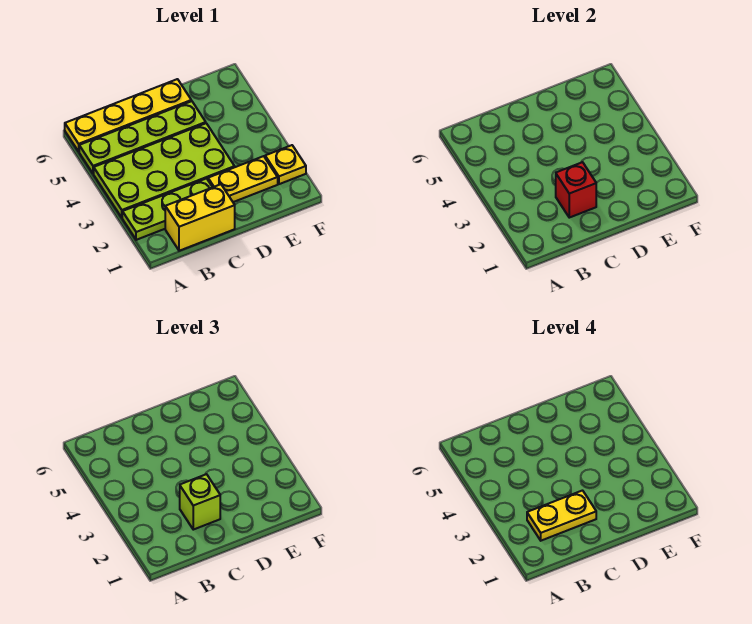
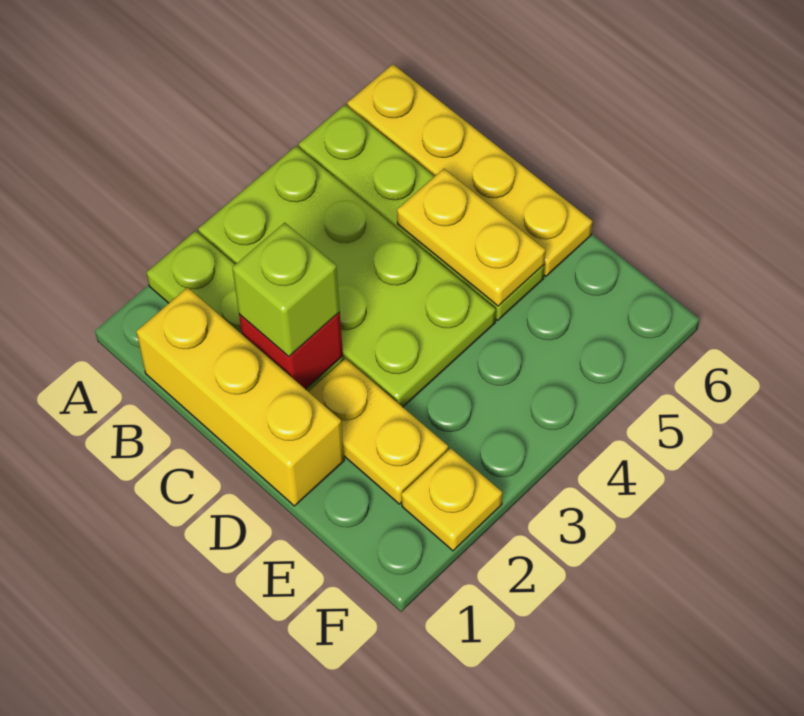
yellow brick B1:C1 level 1 -> yellow brick B1:D1 level 1
yellow plate B2:C2 level 4 -> yellow plate C5:D5 level 2

